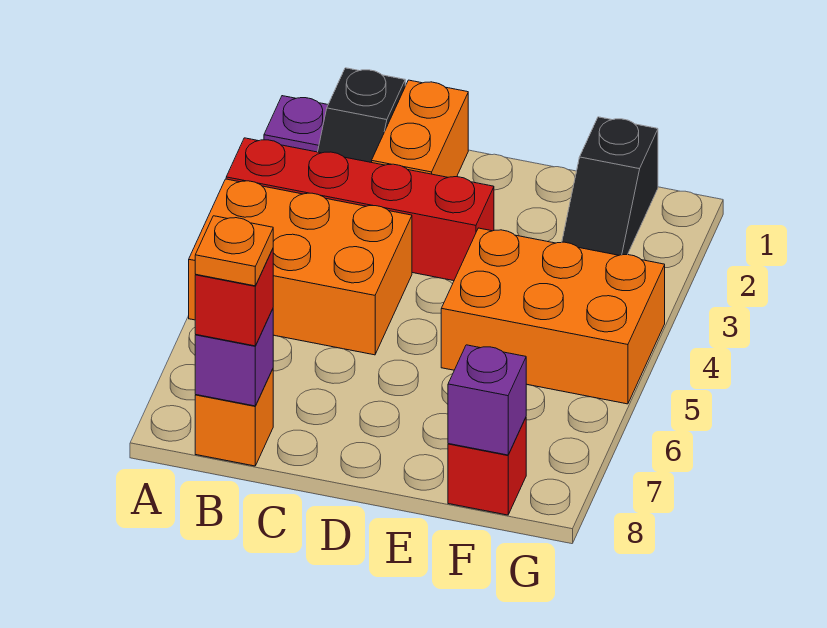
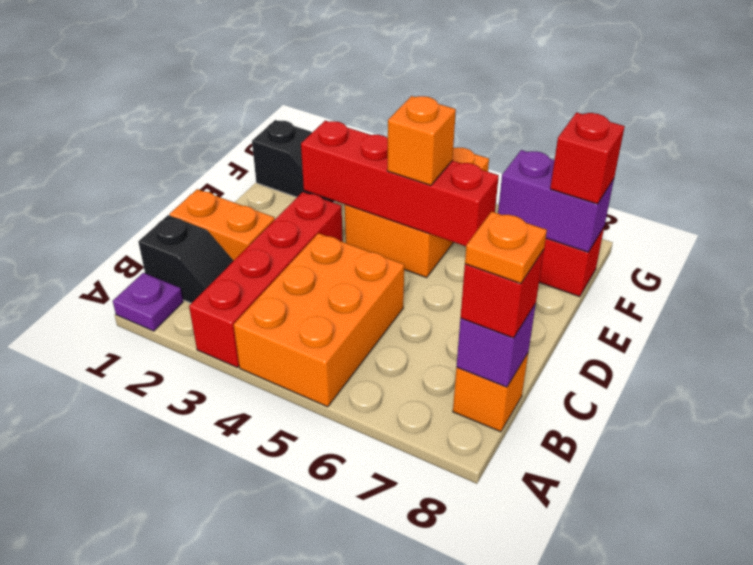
none -> red brick E3:E6 level 2
none -> orange brick E5 level 3
purple brick F8 level 2 -> purple brick F7:F8 level 2
none -> red brick F8 level 3

